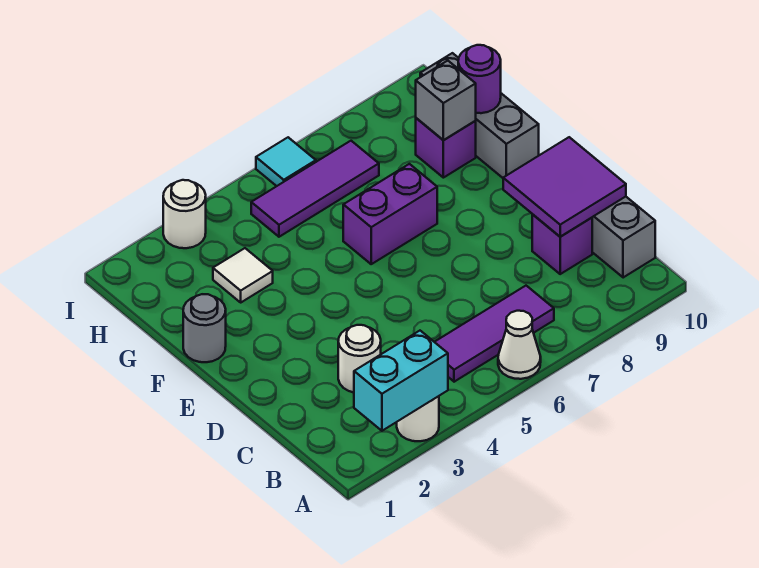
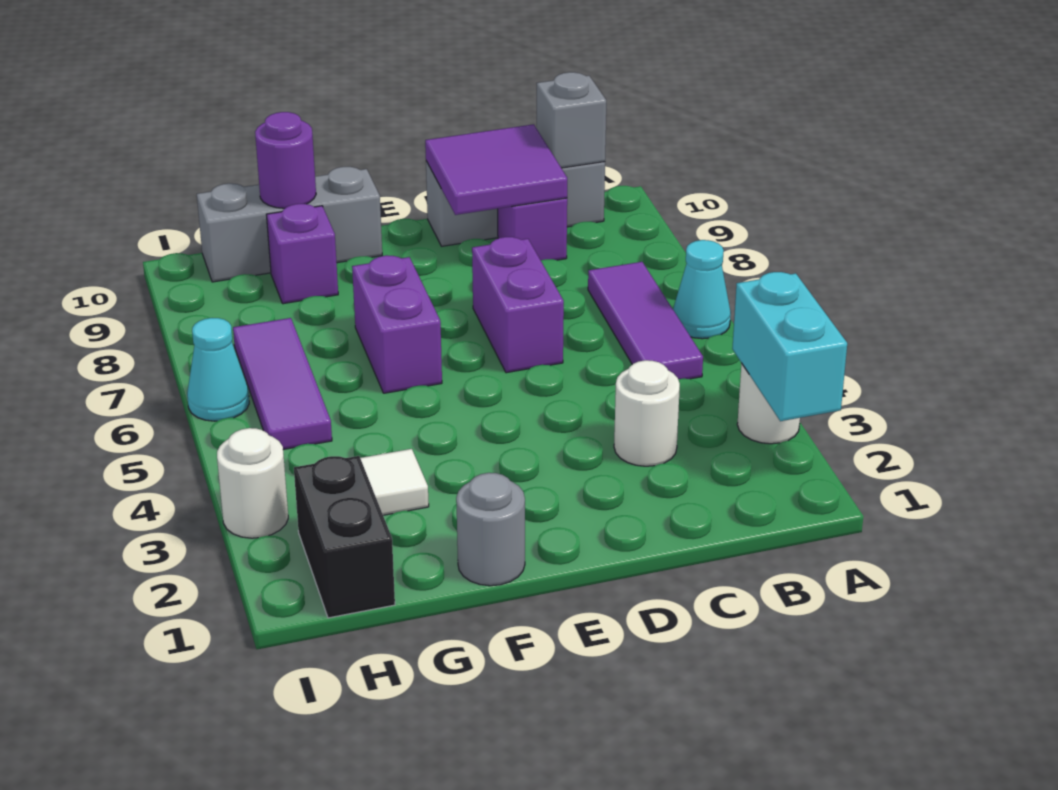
white cone A6 level 1 -> cyan cone A6 level 1
none -> purple brick D6:D7 level 1
grey brick G9 level 2 -> grey brick B10 level 2
none -> black brick H1:H2 level 1
cyan tile I6 level 1 -> cyan cone I6 level 1

